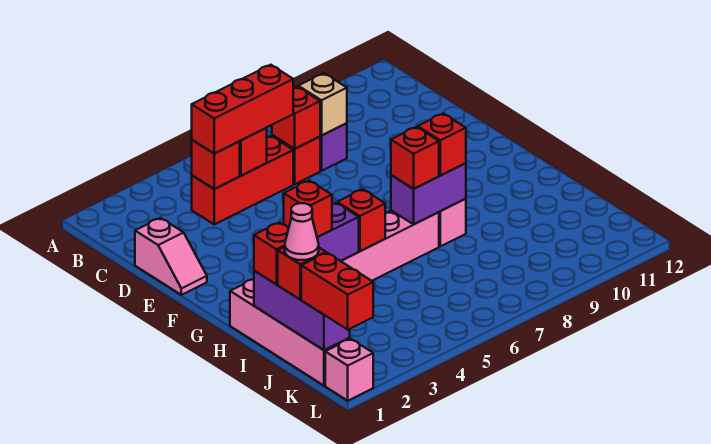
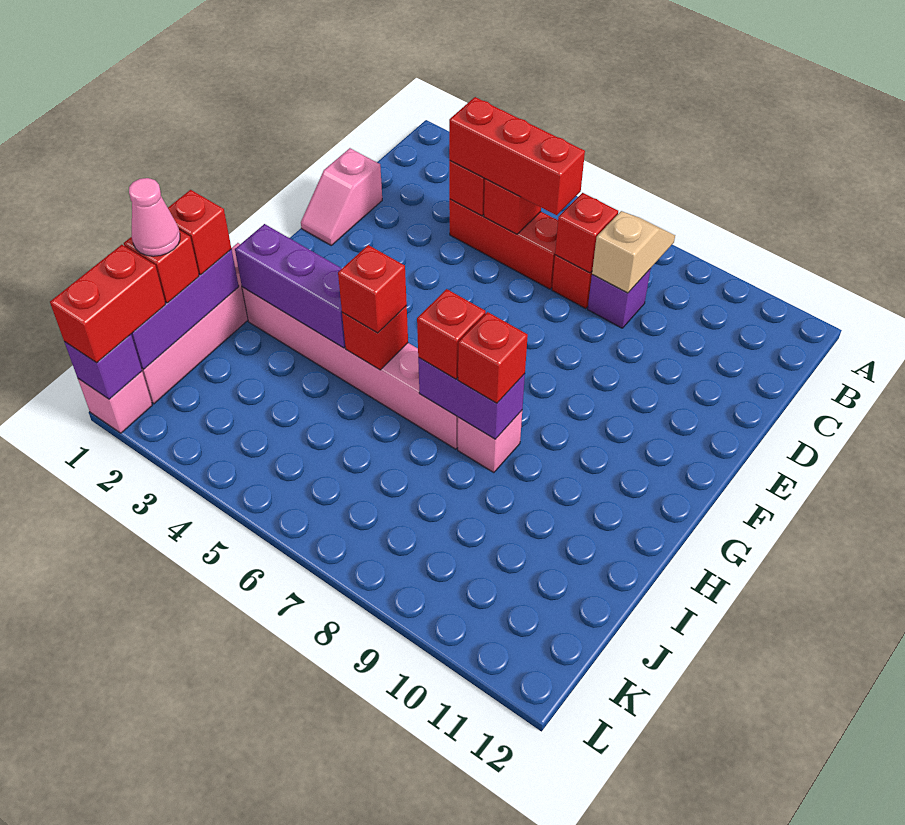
red brick H3 level 3 -> red brick H5 level 3
none -> purple brick L1 level 2

